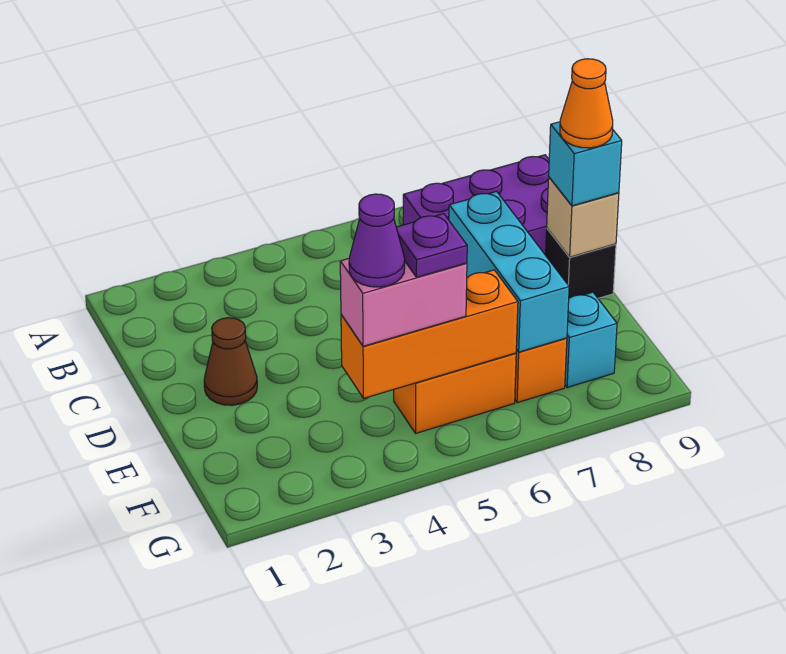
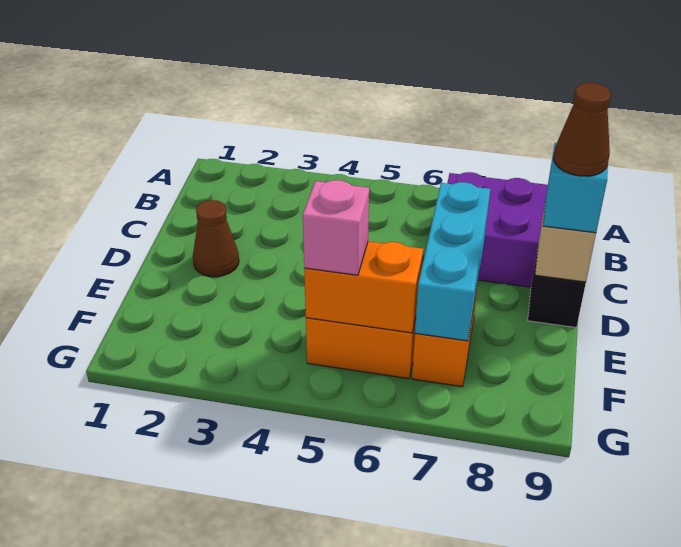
orange cone D9 level 4 -> brown cone D9 level 4
orange brick F4:F6 level 2 -> orange brick F5:F6 level 2
pink brick F4:F5 level 3 -> pink brick F5 level 3
purple cone F4 level 4 -> none
purple plate F5 level 4 -> none
cyan brick F8 level 1 -> none

